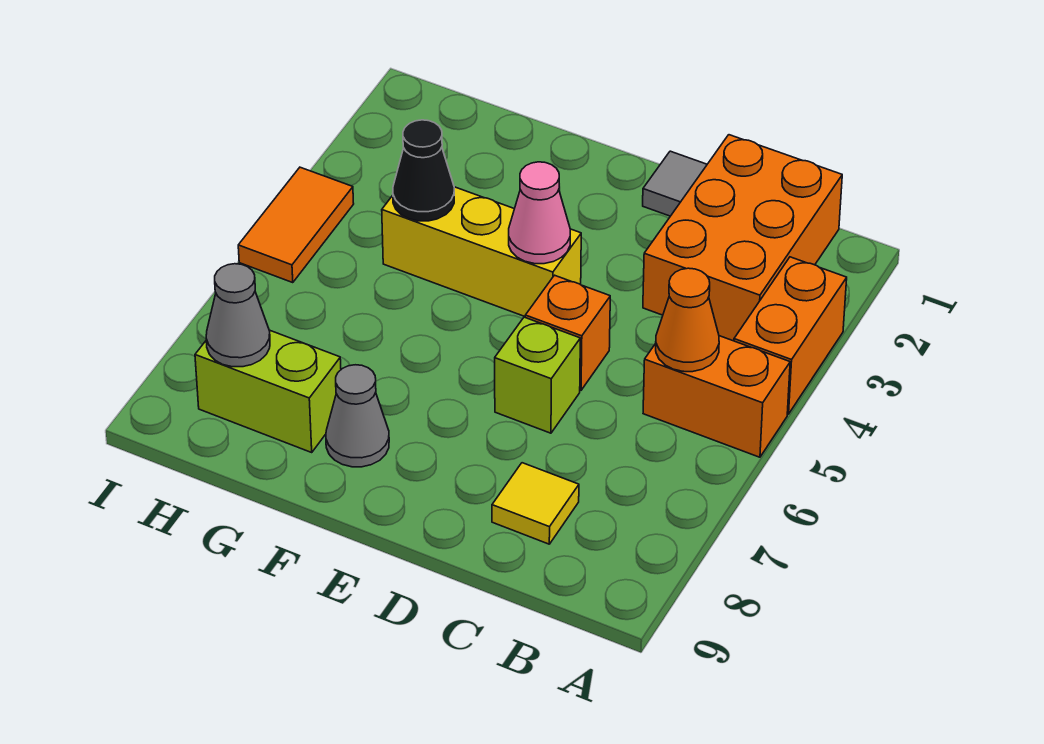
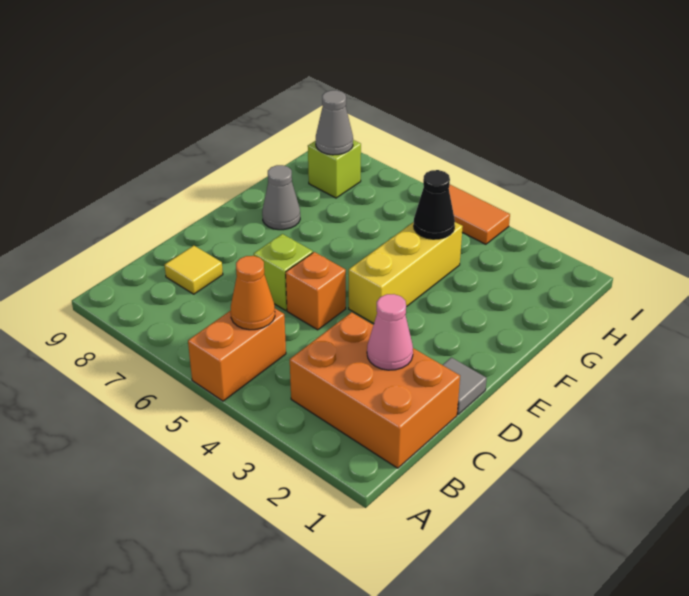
orange brick A3:A4 level 1 -> none
pink cone E4 level 2 -> pink cone C2 level 2
lime brick G8:H8 level 1 -> lime brick H8 level 1

